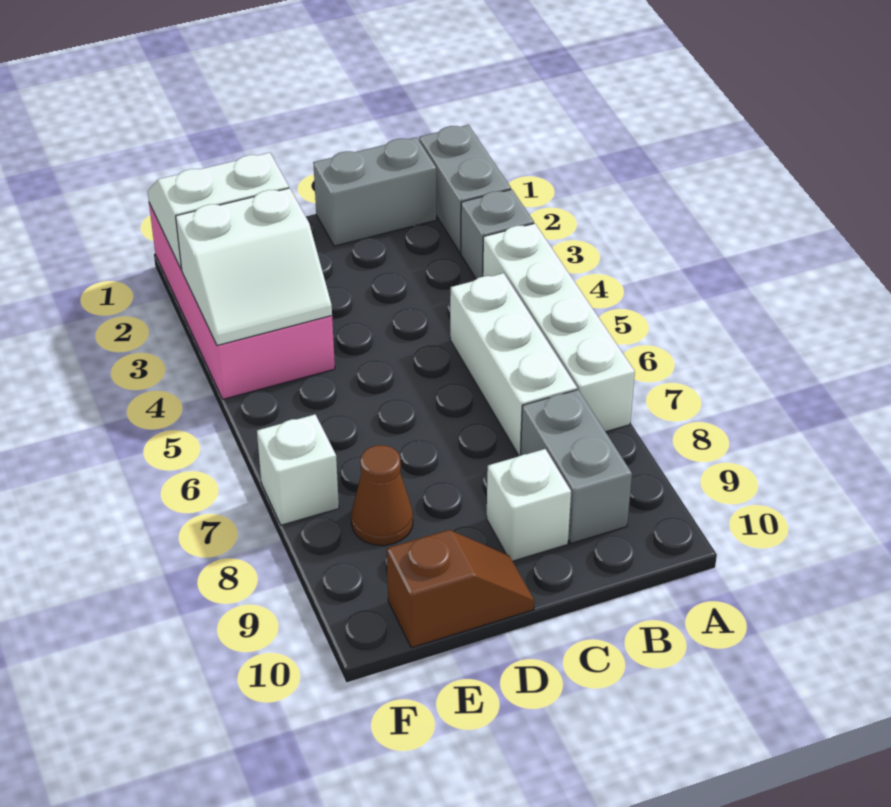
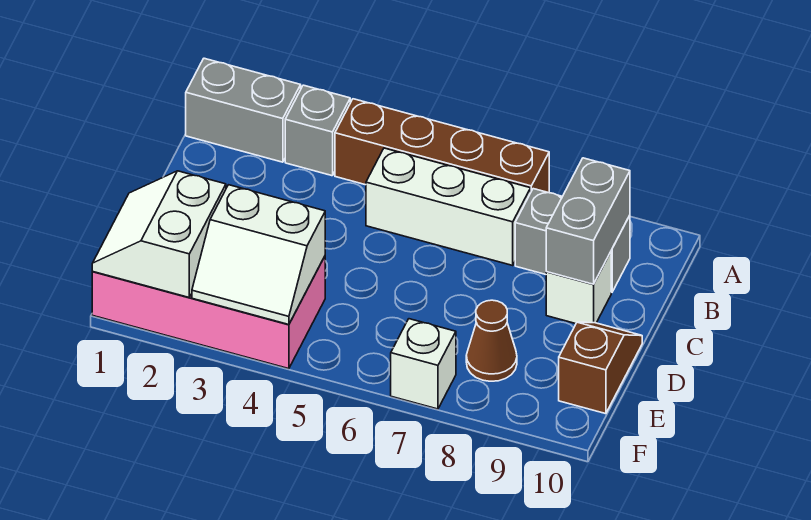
white brick A4:A7 level 1 -> brown brick A4:A7 level 1
grey brick B1:C1 level 1 -> grey brick B9:C9 level 2
white slope E3:F4 level 2 top 3 -> white slope E3:F4 level 2 top E

